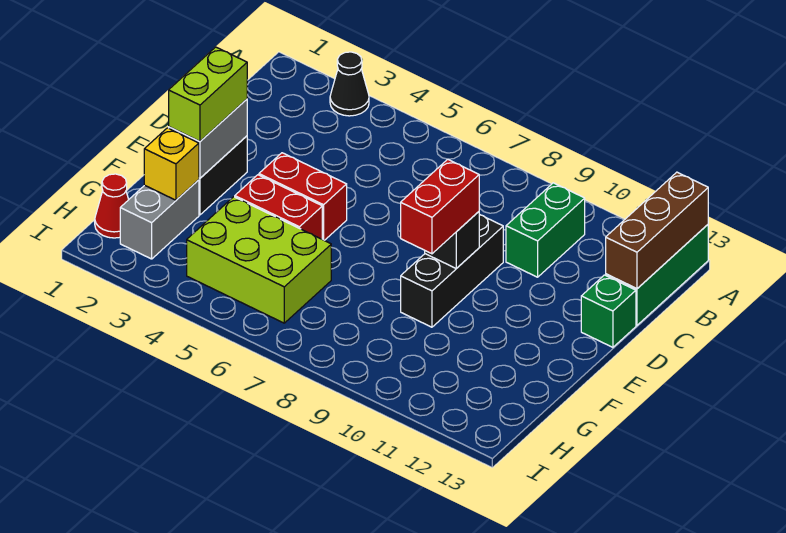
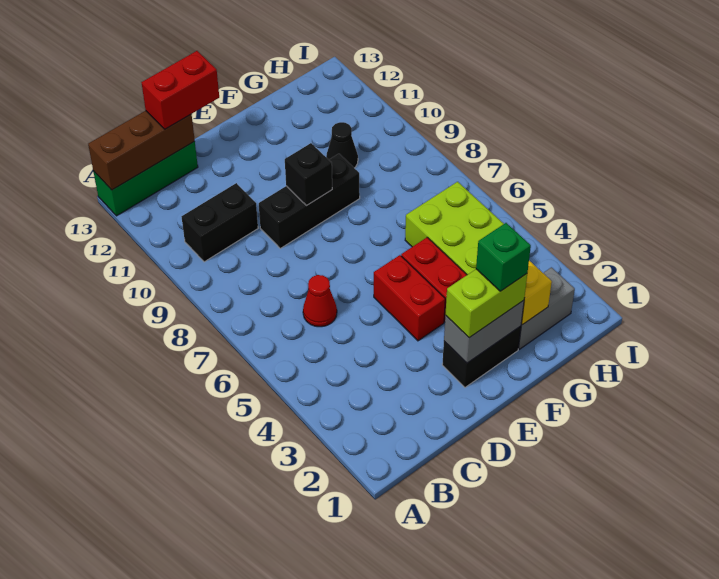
black cone A3 level 1 -> black cone G10 level 1
green brick B10:C10 level 1 -> black brick B10:C10 level 1
green brick D13 level 1 -> green brick F2 level 4
red brick E9:F9 level 3 -> red brick C13:D13 level 3
red cone H1 level 1 -> red cone C6 level 1

